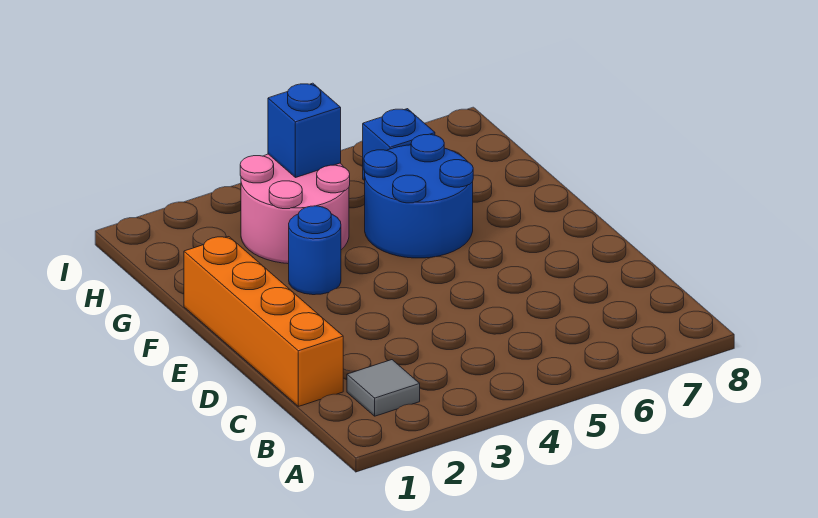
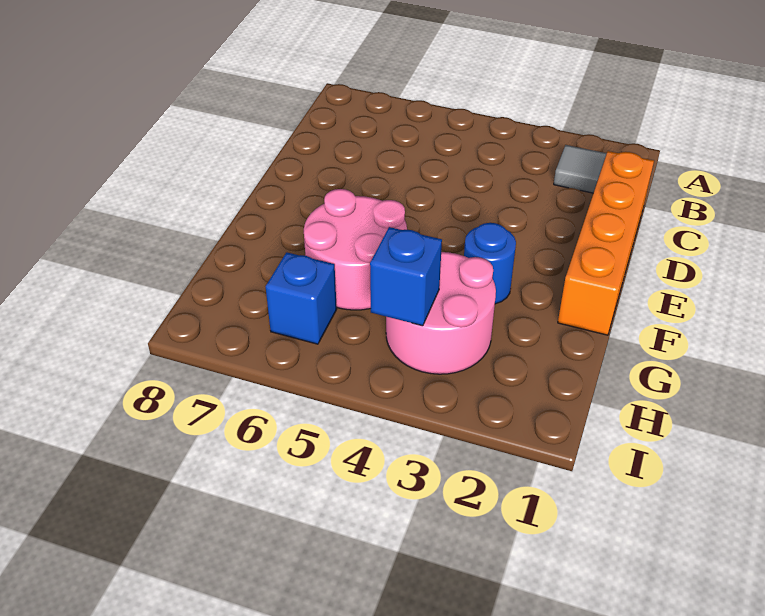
blue round brick F5:G6 level 1 -> pink round brick F5:G6 level 1

